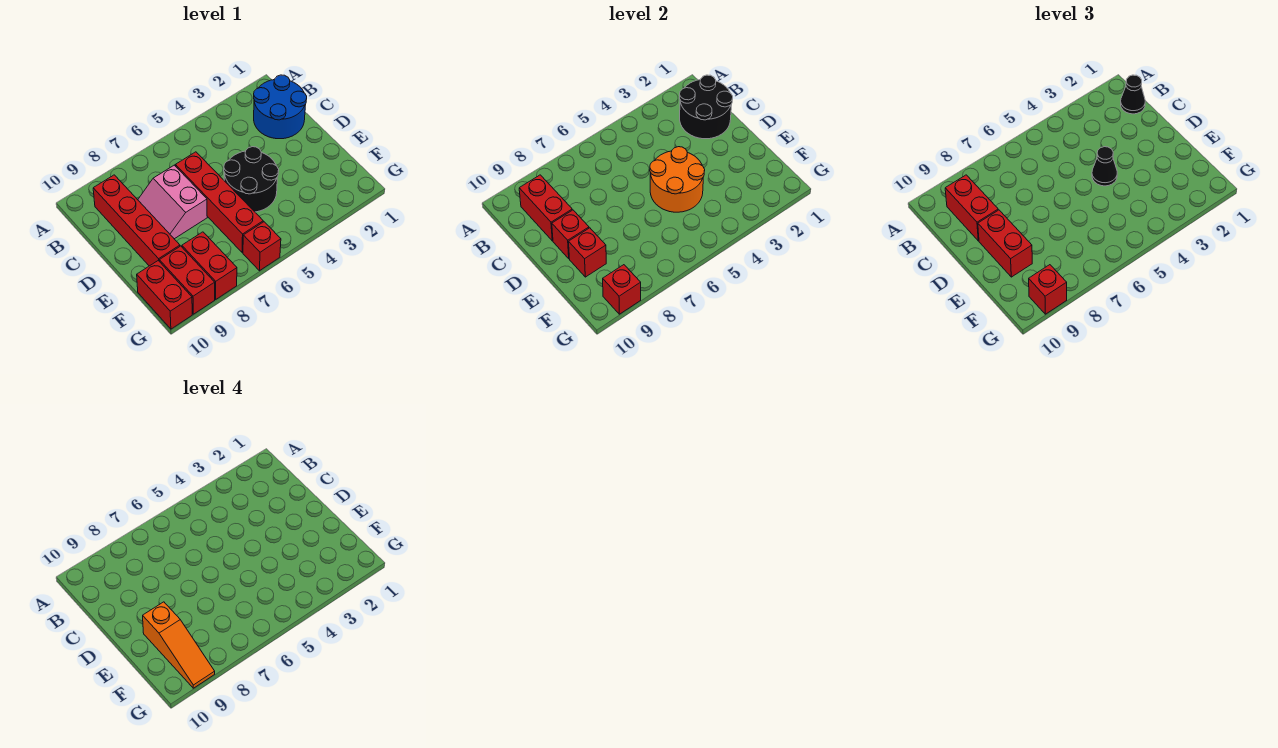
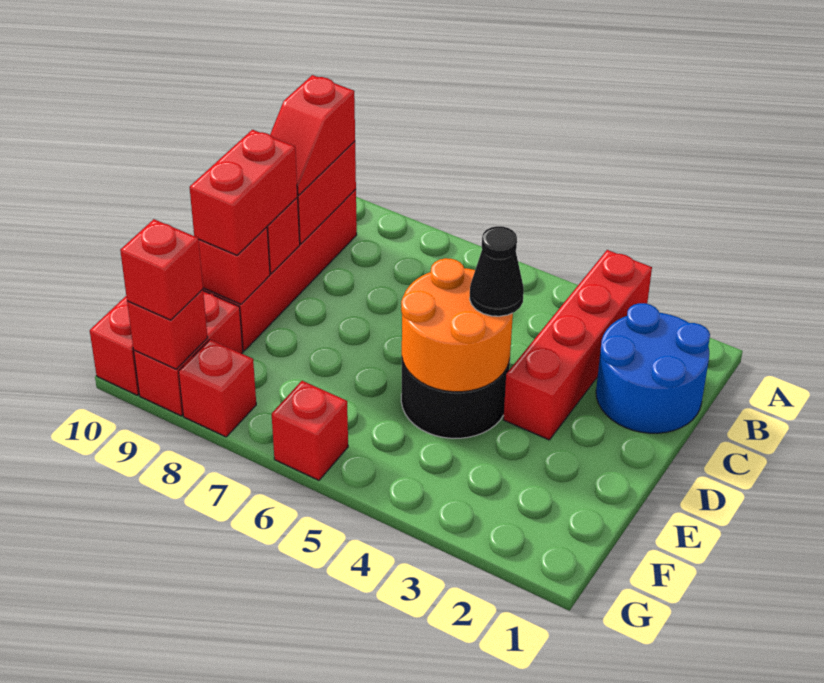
black round brick B1:C2 level 2 -> none
black cone B1 level 3 -> none
red brick B9:C9 level 3 -> red slope B9:C9 level 3 top B
red brick C6:F6 level 1 -> red brick A3:D3 level 1
pink slope C7:D8 level 1 top 7 -> none
orange slope E9:G9 level 4 top E -> none
red brick F8:G8 level 1 -> red brick G8 level 1

